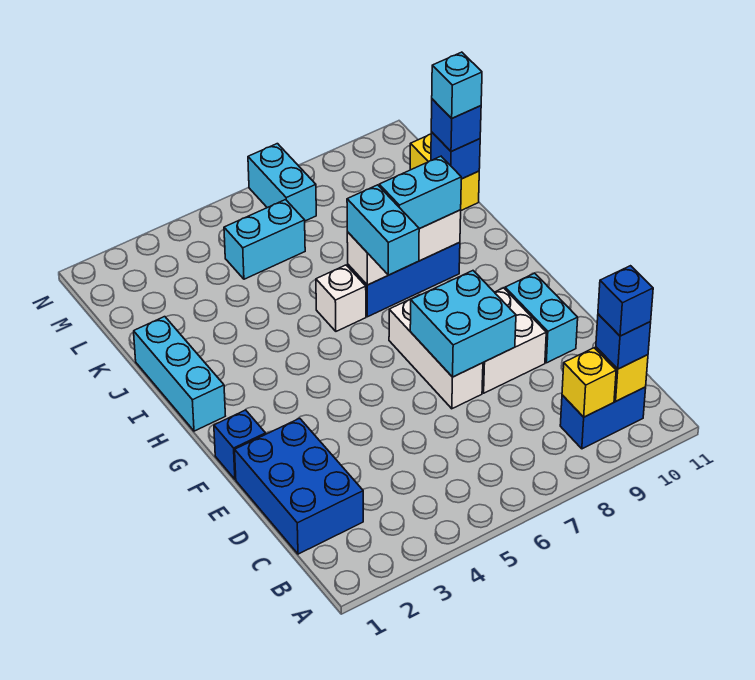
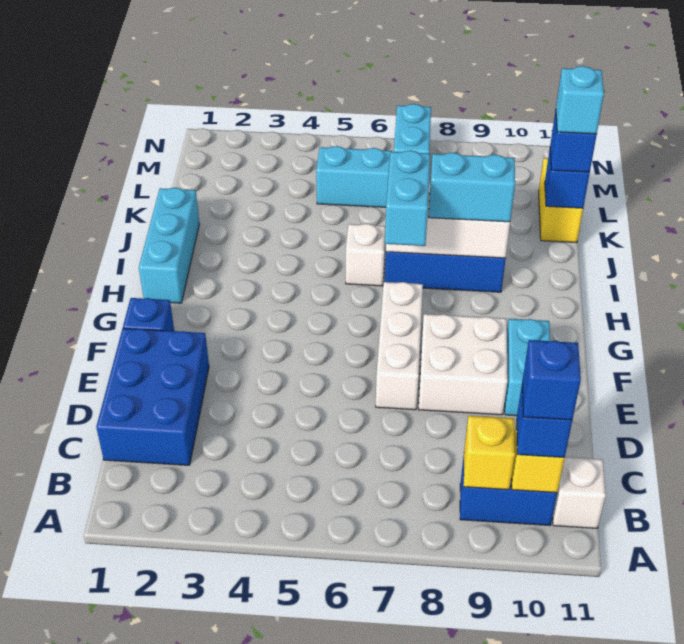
none -> white brick B11 level 1
cyan brick E7:F8 level 2 -> none

